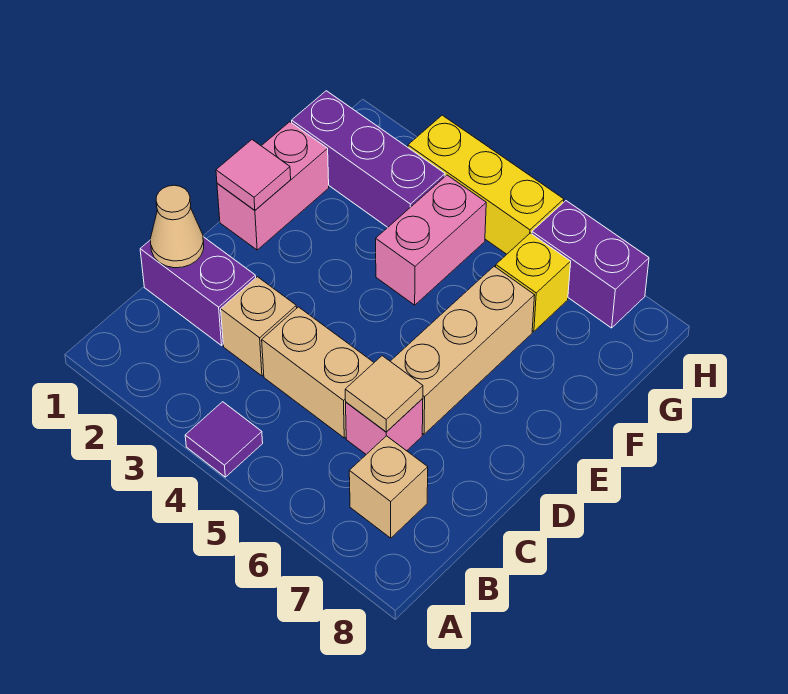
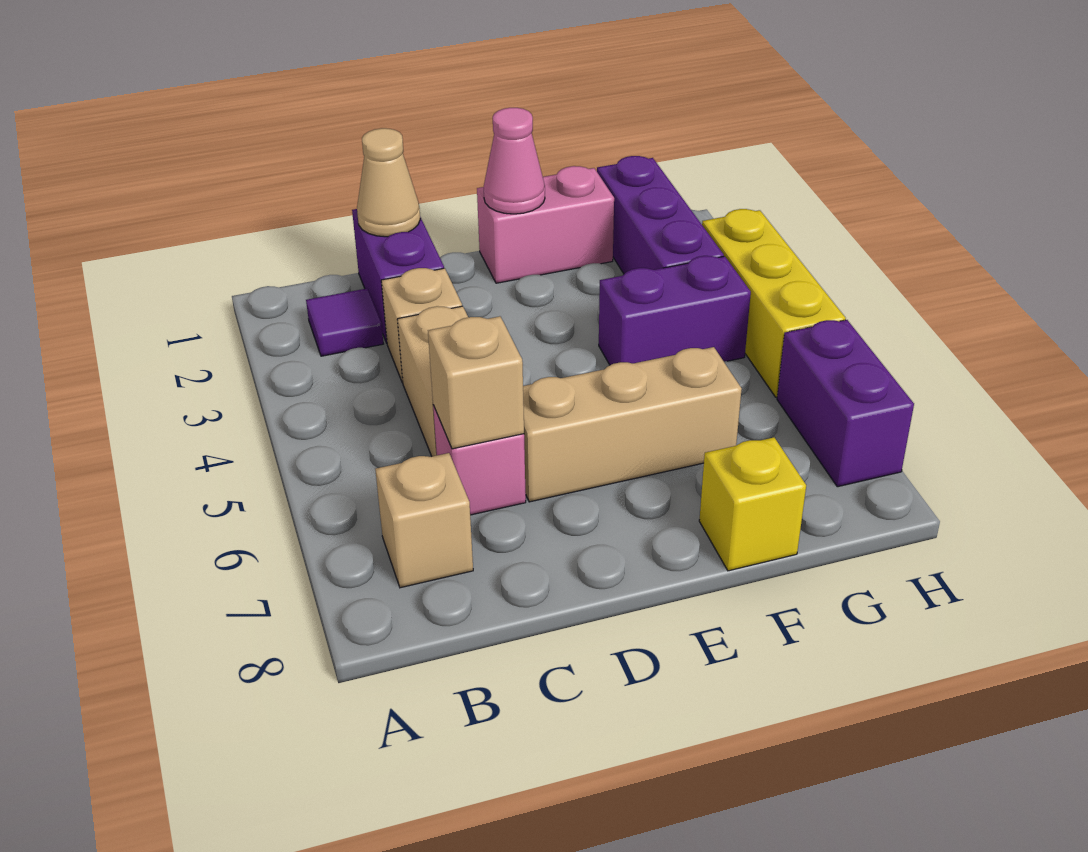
purple tile A4 level 1 -> purple tile B2 level 1
tan tile C6 level 2 -> tan brick C6 level 2
pink tile E1 level 2 -> pink cone E1 level 2
pink brick F4:G4 level 1 -> purple brick F4:G4 level 1
yellow brick G6 level 1 -> yellow brick F8 level 1

